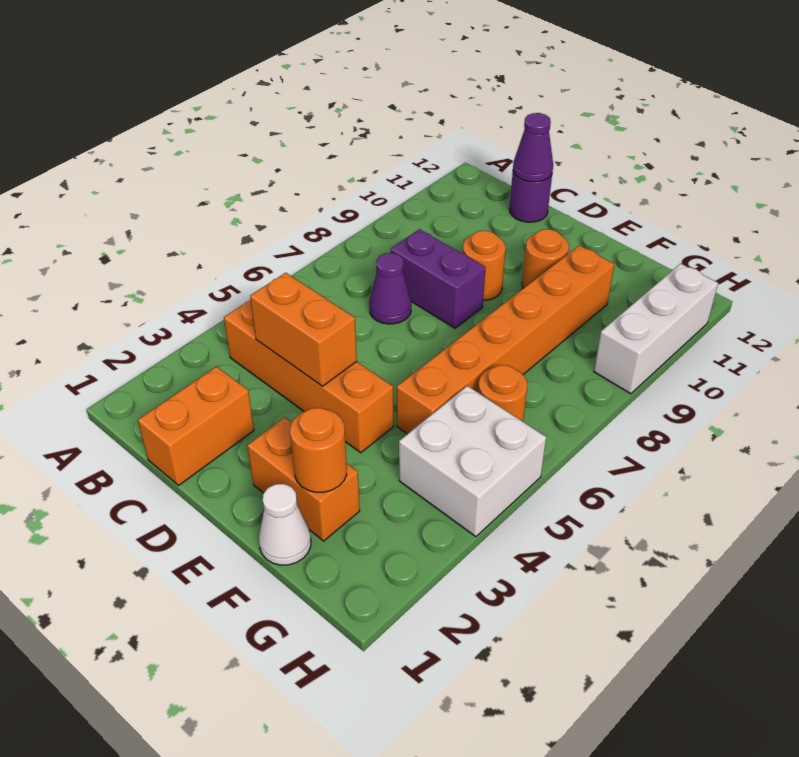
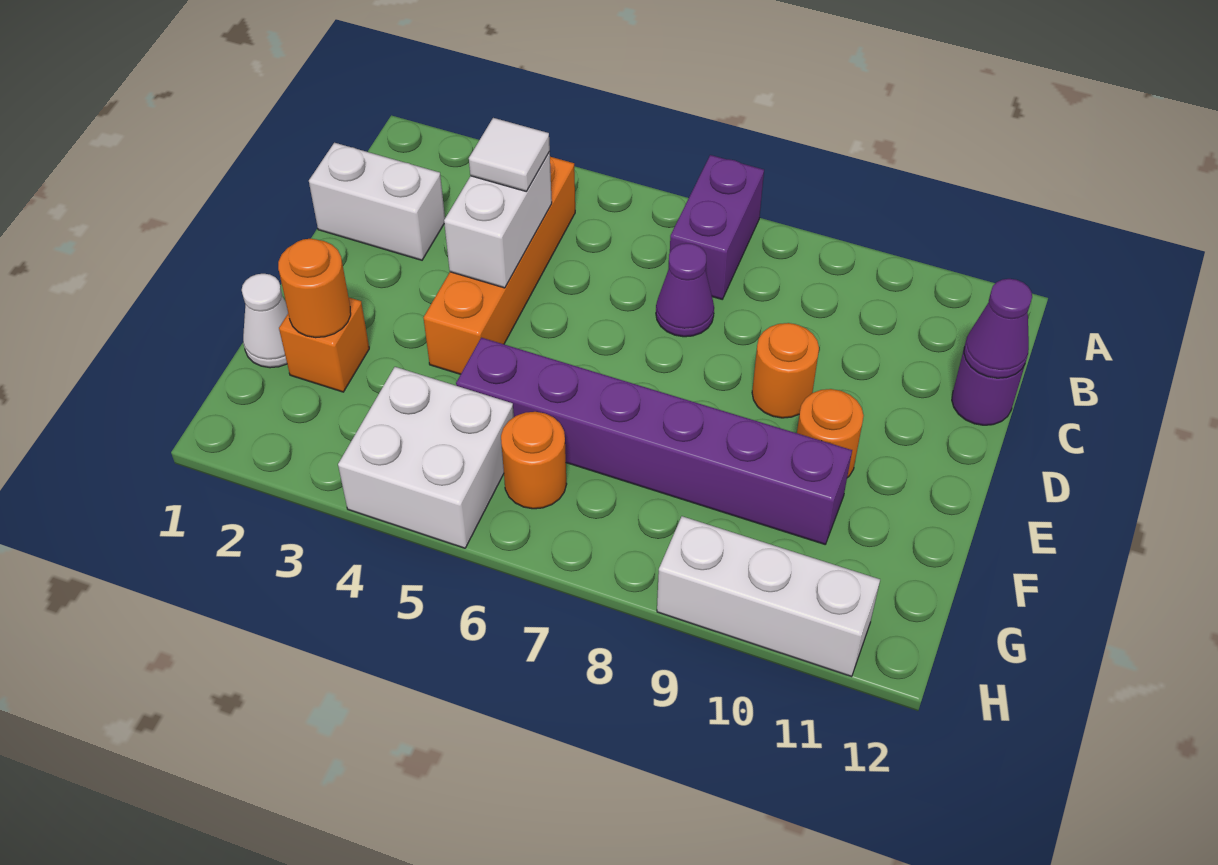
orange brick C1:C2 level 1 -> white brick C1:C2 level 1
orange brick C4:D4 level 2 -> white brick C4:D4 level 2
none -> white tile C4 level 3
purple brick C8:D8 level 1 -> purple brick A7:B7 level 1
orange brick E2:F2 level 1 -> orange brick F2 level 1
orange brick F5:F10 level 1 -> purple brick F5:F10 level 1

